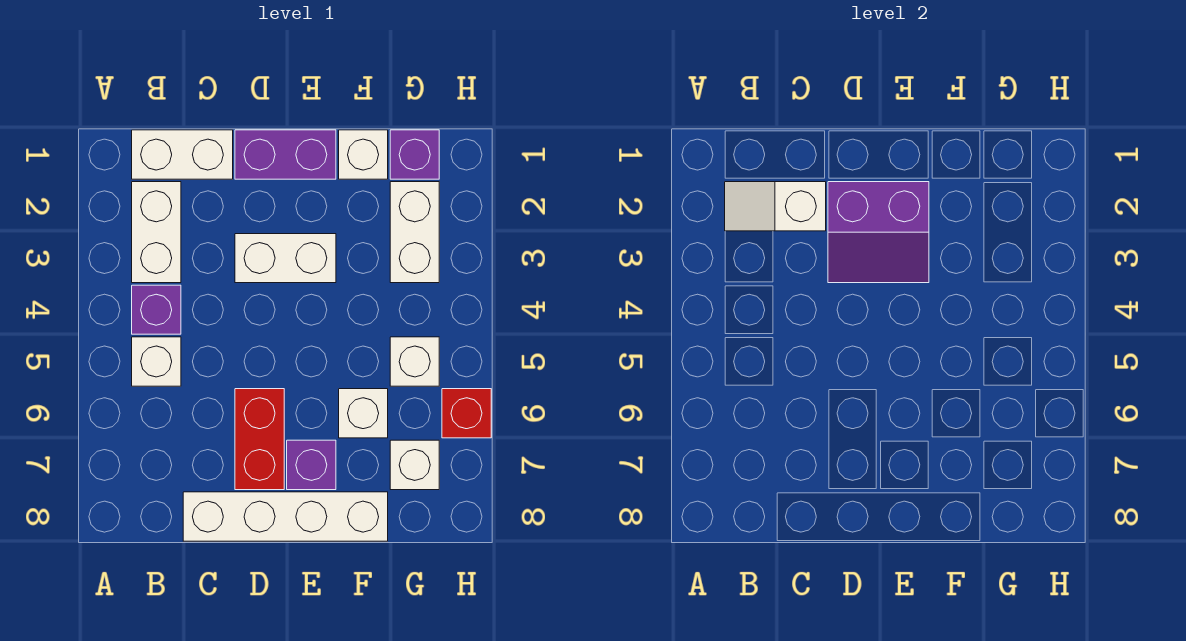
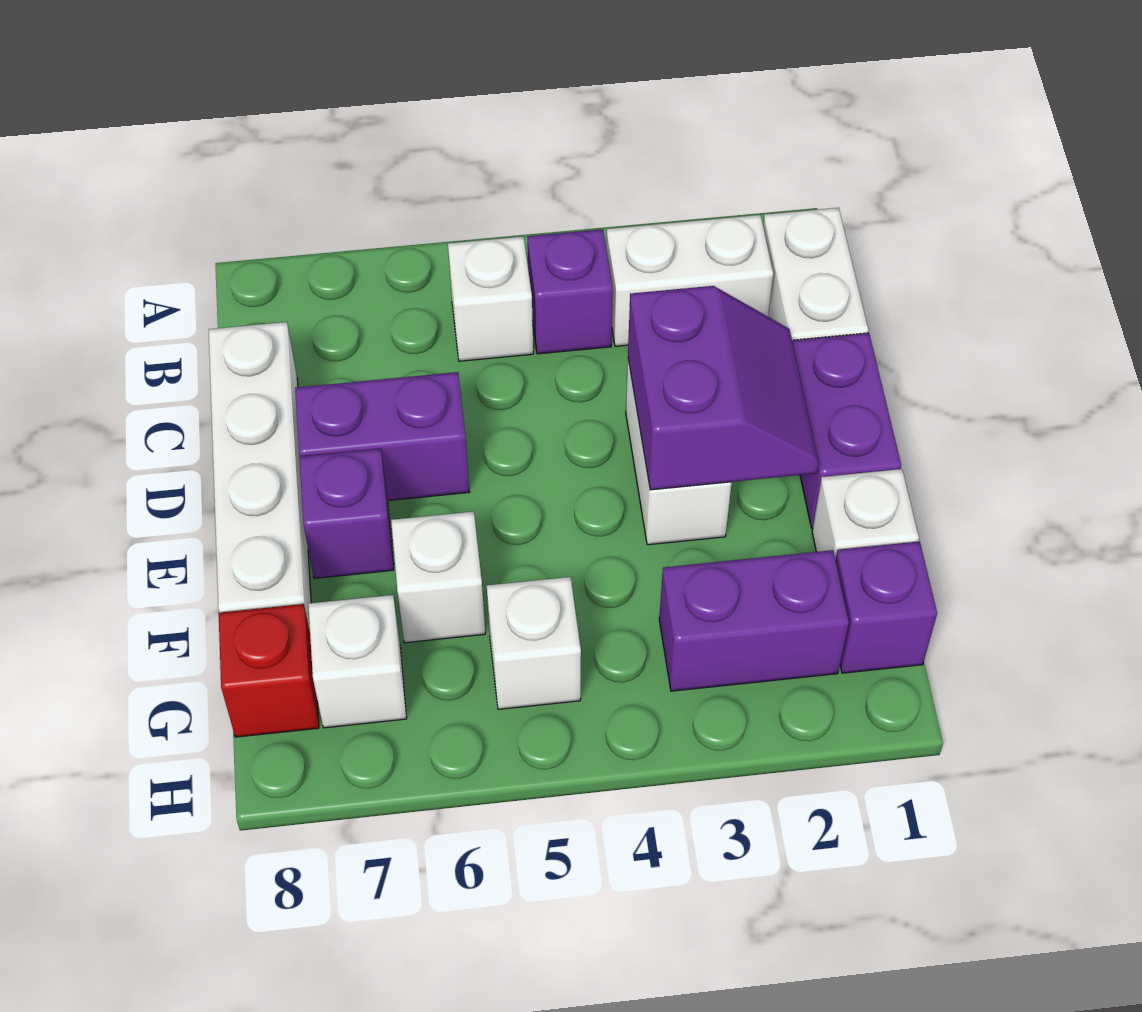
white slope B2:C2 level 2 top C -> none
purple slope D2:E3 level 2 top 2 -> purple slope D2:E3 level 2 top 3
red brick D6:D7 level 1 -> purple brick D6:D7 level 1
white brick G2:G3 level 1 -> purple brick G2:G3 level 1
red brick H6 level 1 -> red brick G8 level 1

